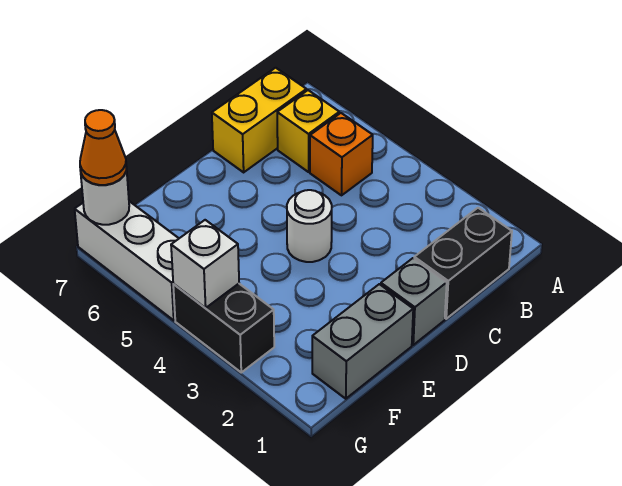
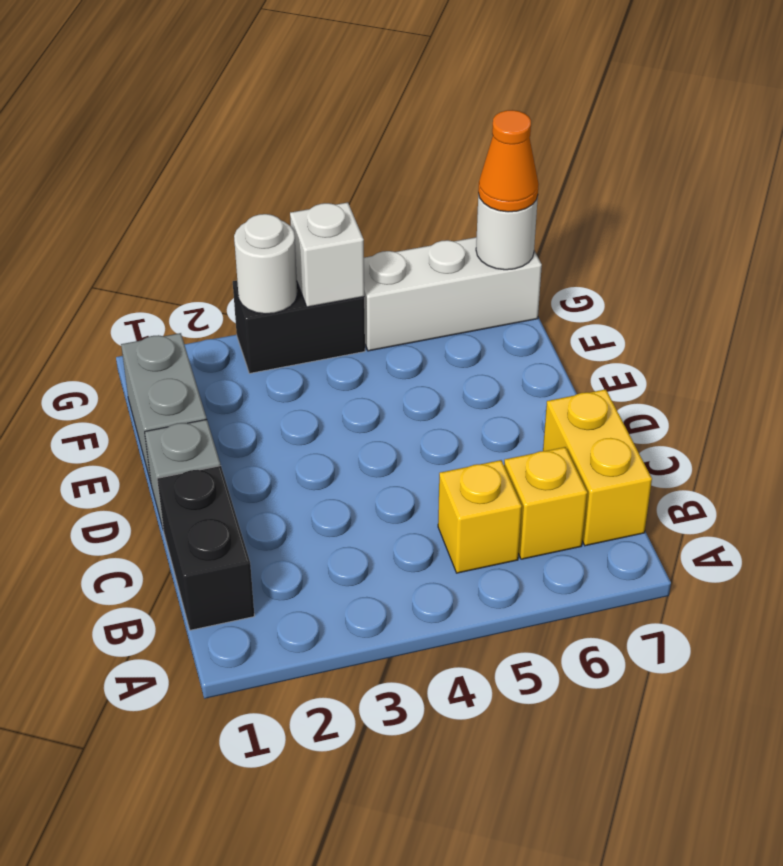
orange brick B5 level 1 -> yellow brick B5 level 1
white round brick D4 level 1 -> white round brick G3 level 2

